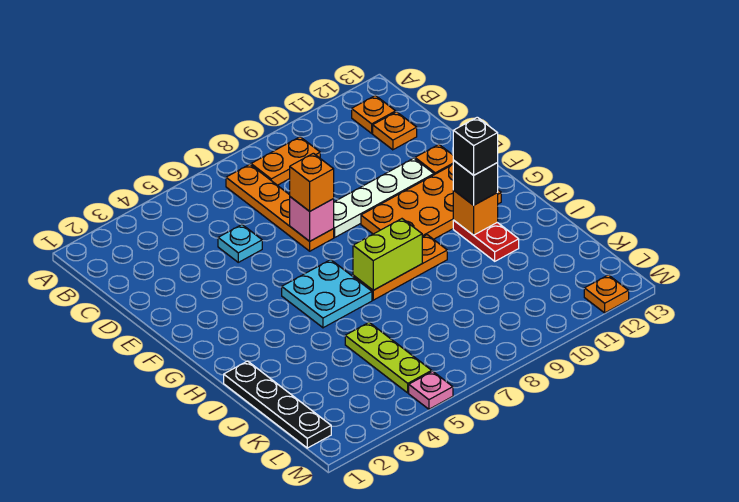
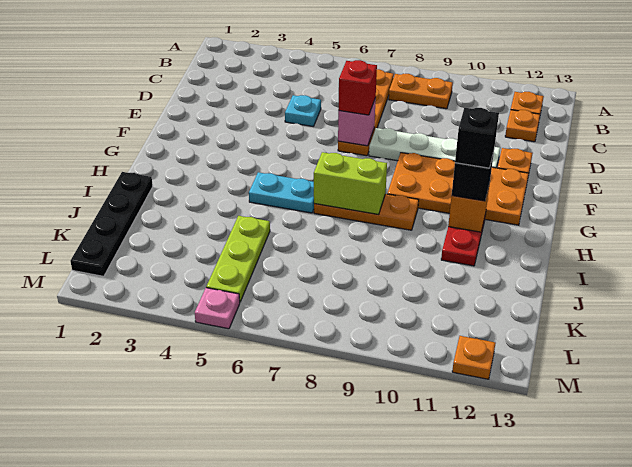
orange brick E7 level 3 -> red brick E7 level 3
cyan plate G5:H6 level 1 -> cyan plate H5:H6 level 1

